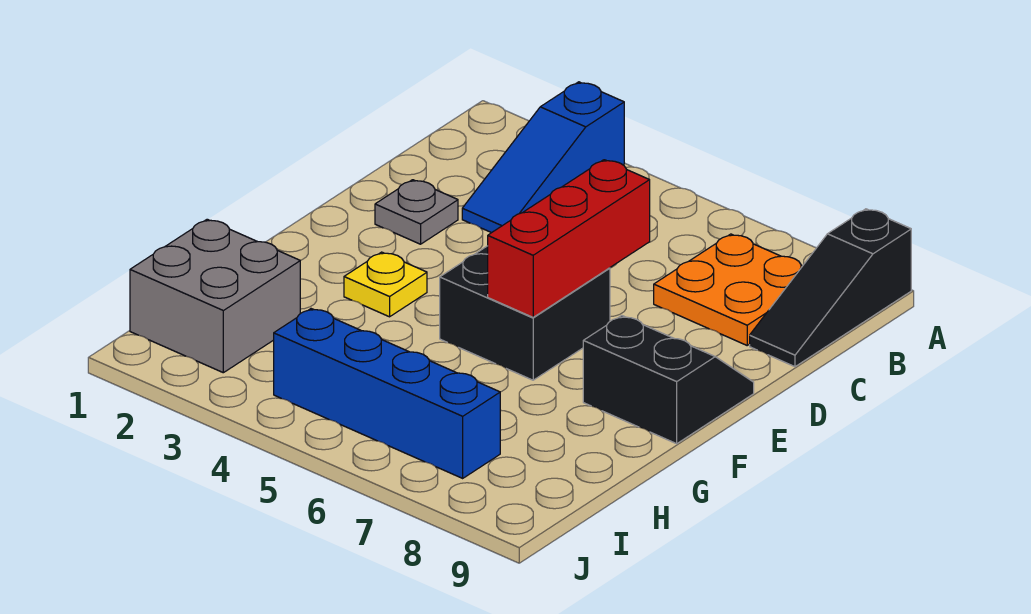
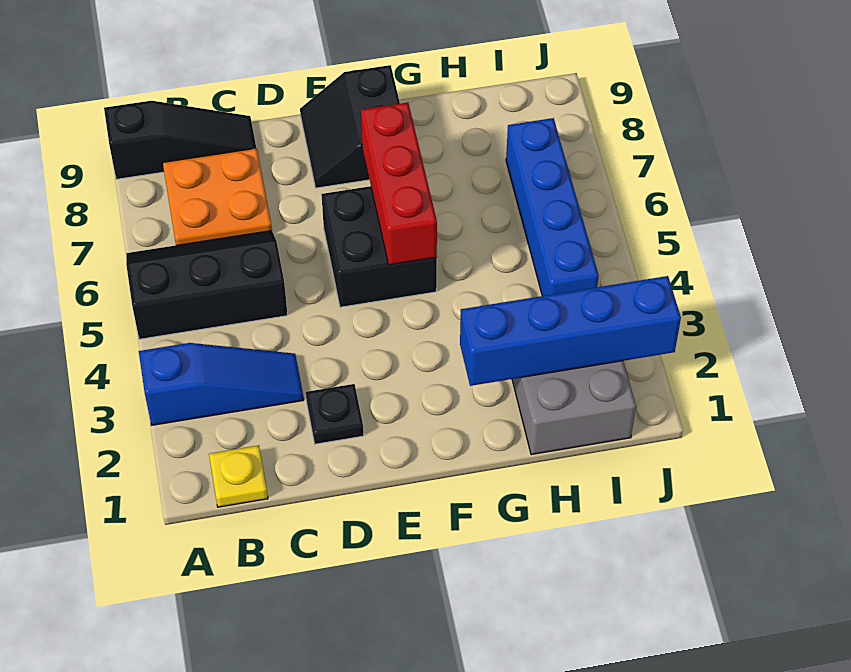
none -> black slope A5:C6 level 1 top 5
grey plate D2 level 1 -> black plate D2 level 1
red brick D6:F6 level 2 -> red brick F5:F7 level 2
yellow plate F3 level 1 -> yellow plate B1 level 1
none -> blue brick G2:J2 level 2

